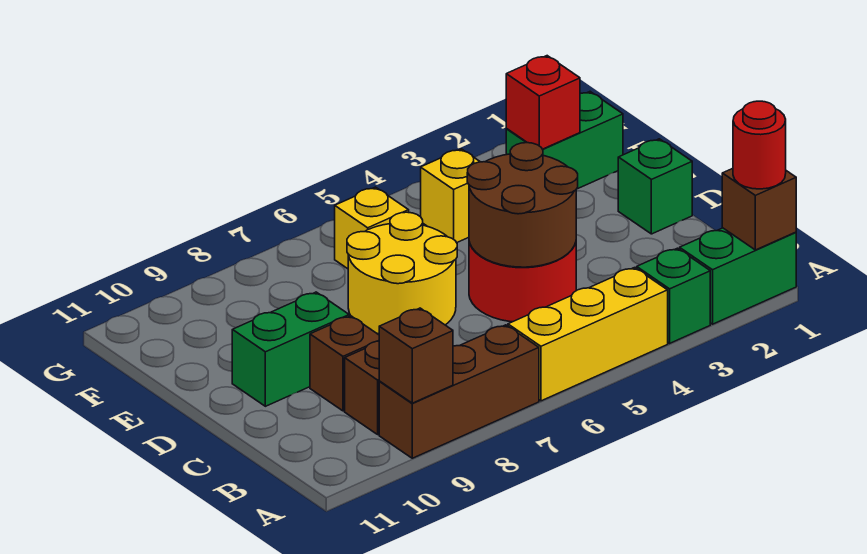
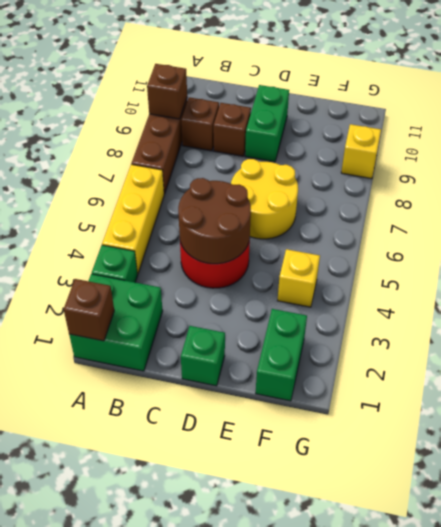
green brick A1:A2 level 1 -> green brick A1:B2 level 1
red round brick A1 level 3 -> none
red brick F2 level 2 -> none
yellow brick F6 level 1 -> yellow brick G9 level 1

